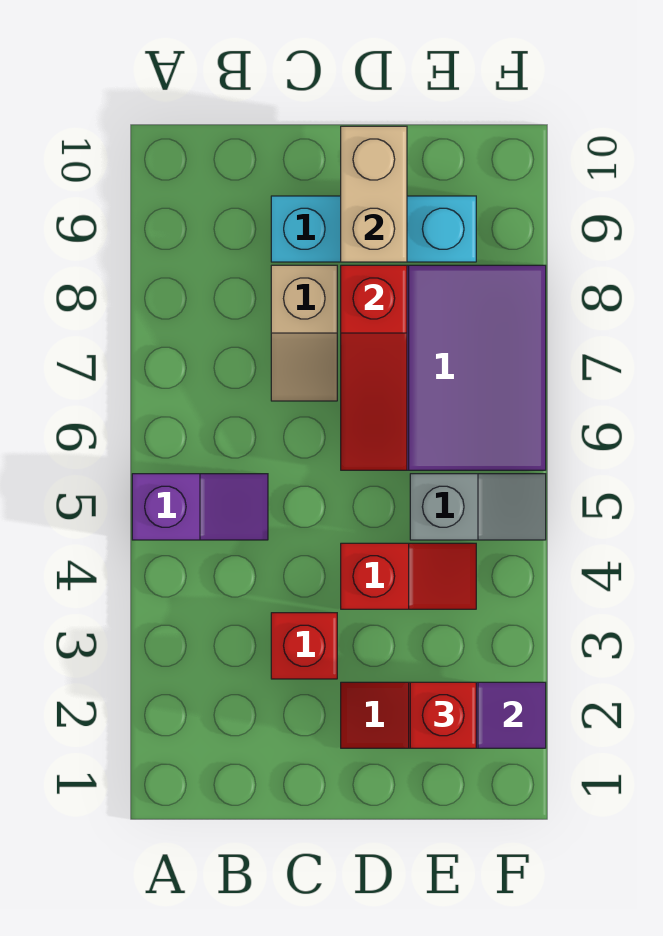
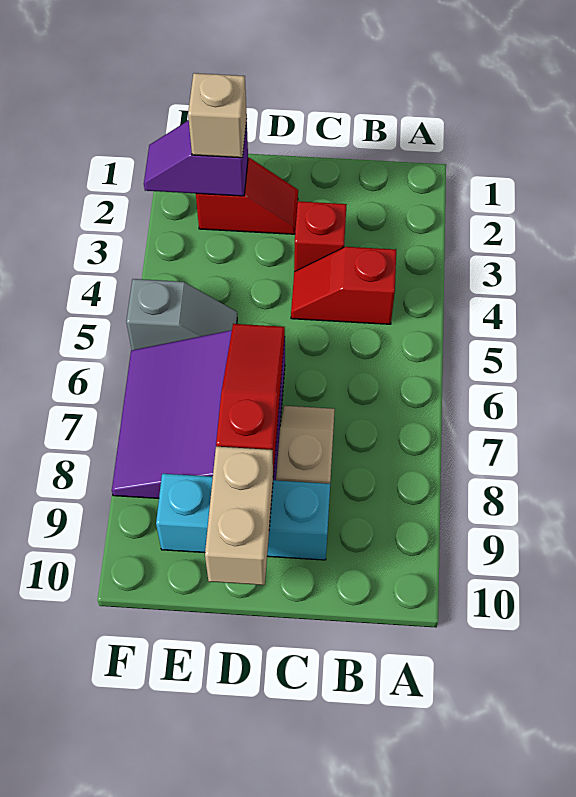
purple slope A5:B5 level 1 top A -> none
red slope D4:E4 level 1 top D -> red slope B4:C4 level 1 top B
red brick E2 level 3 -> tan brick E2 level 3
grey slope E5:F5 level 1 top E -> grey slope E5:F5 level 1 top F

